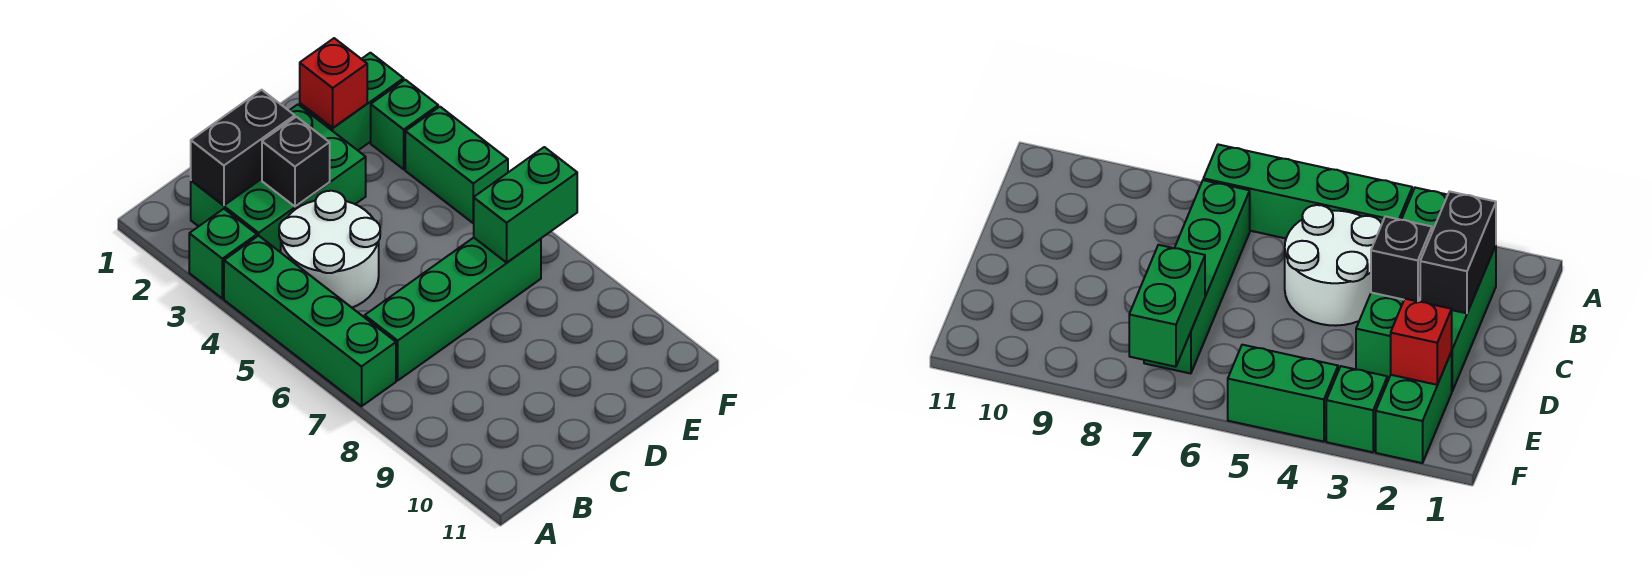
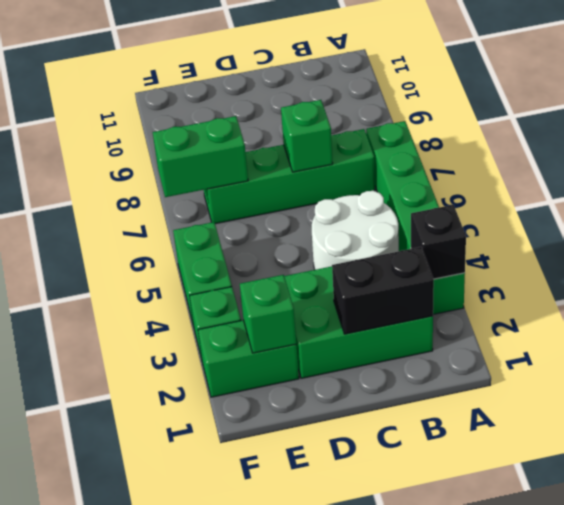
black brick C3 level 2 -> black brick A3 level 2
none -> green brick C7 level 2
red brick E2 level 2 -> green brick E2 level 2

